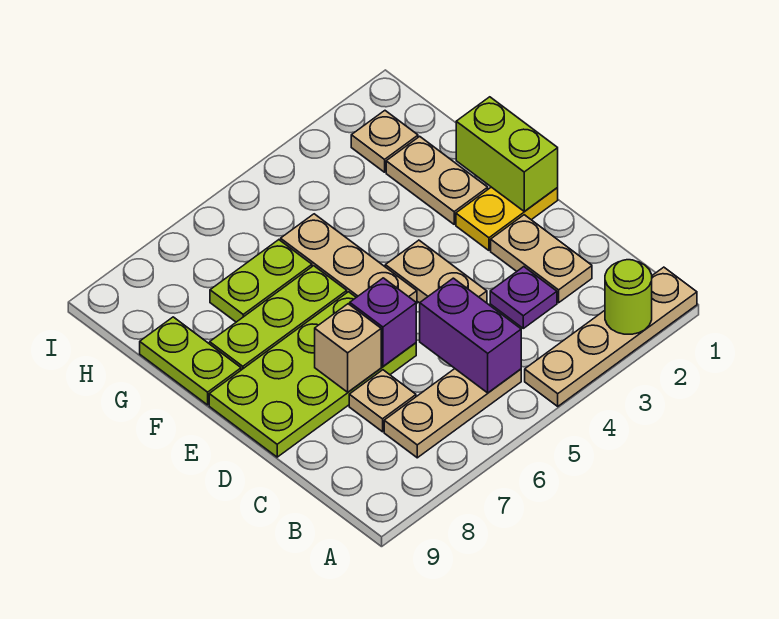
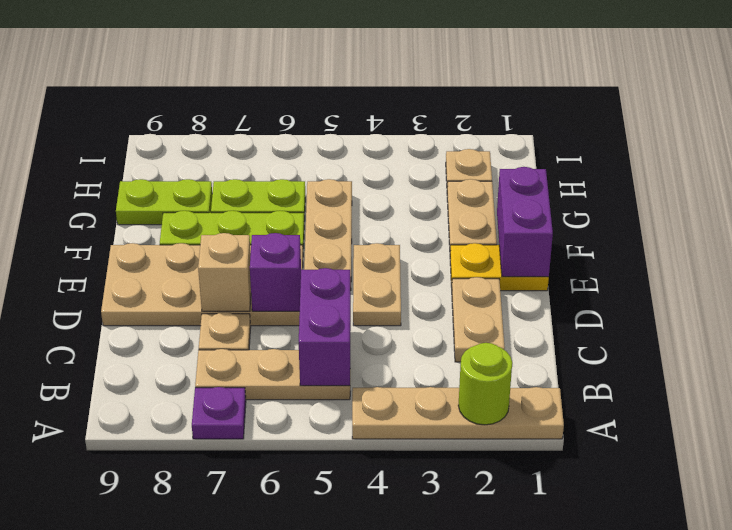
purple plate C3 level 1 -> purple plate A7 level 1
lime plate D6:E9 level 1 -> tan plate D6:E9 level 1
lime brick E1:F1 level 2 -> purple brick E1:F1 level 2
lime plate F9:G9 level 1 -> lime plate G8:G9 level 1

